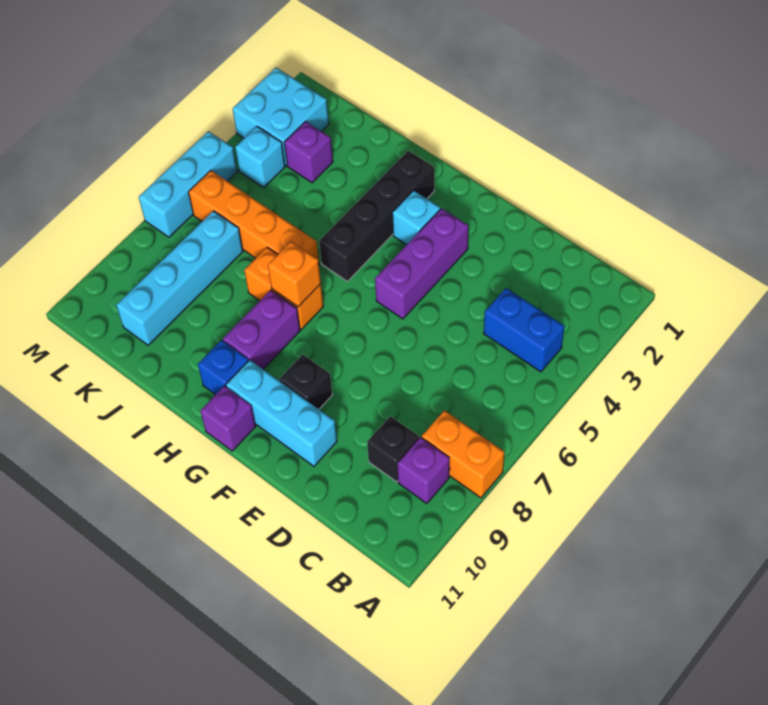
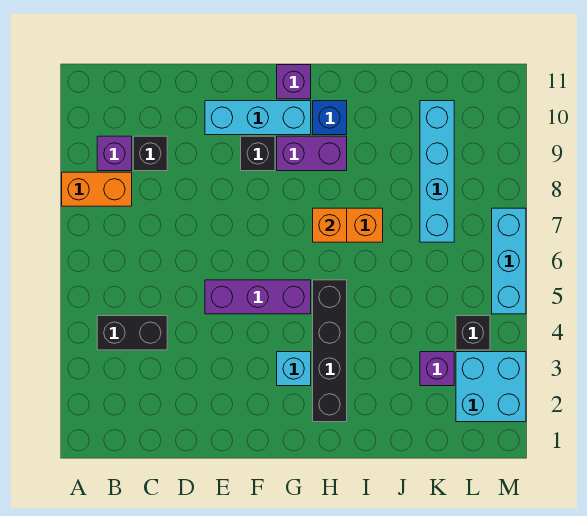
blue brick B4:C4 level 1 -> black brick B4:C4 level 1
purple brick F3:F5 level 1 -> purple brick E5:G5 level 1
purple brick H8:H9 level 1 -> purple brick G9:H9 level 1
orange brick I6:L6 level 1 -> none
cyan brick L4 level 1 -> black brick L4 level 1

